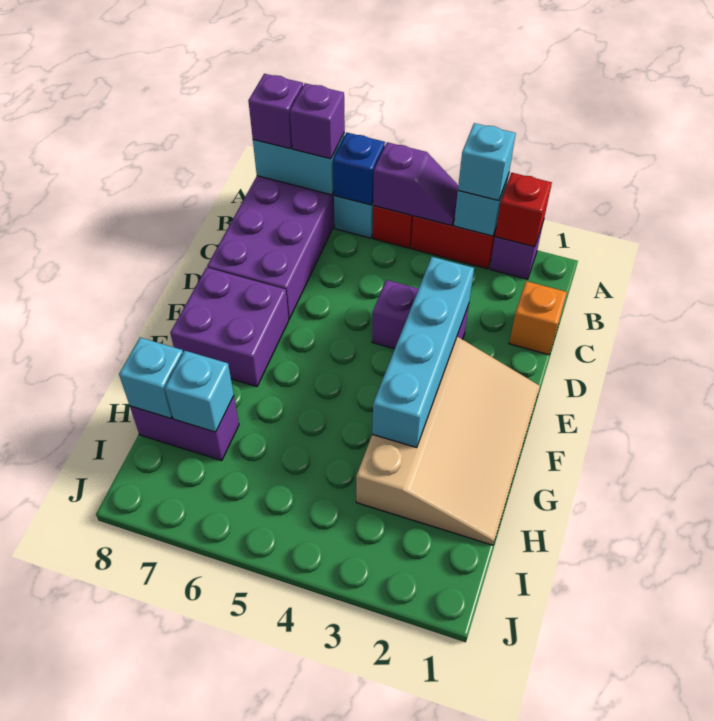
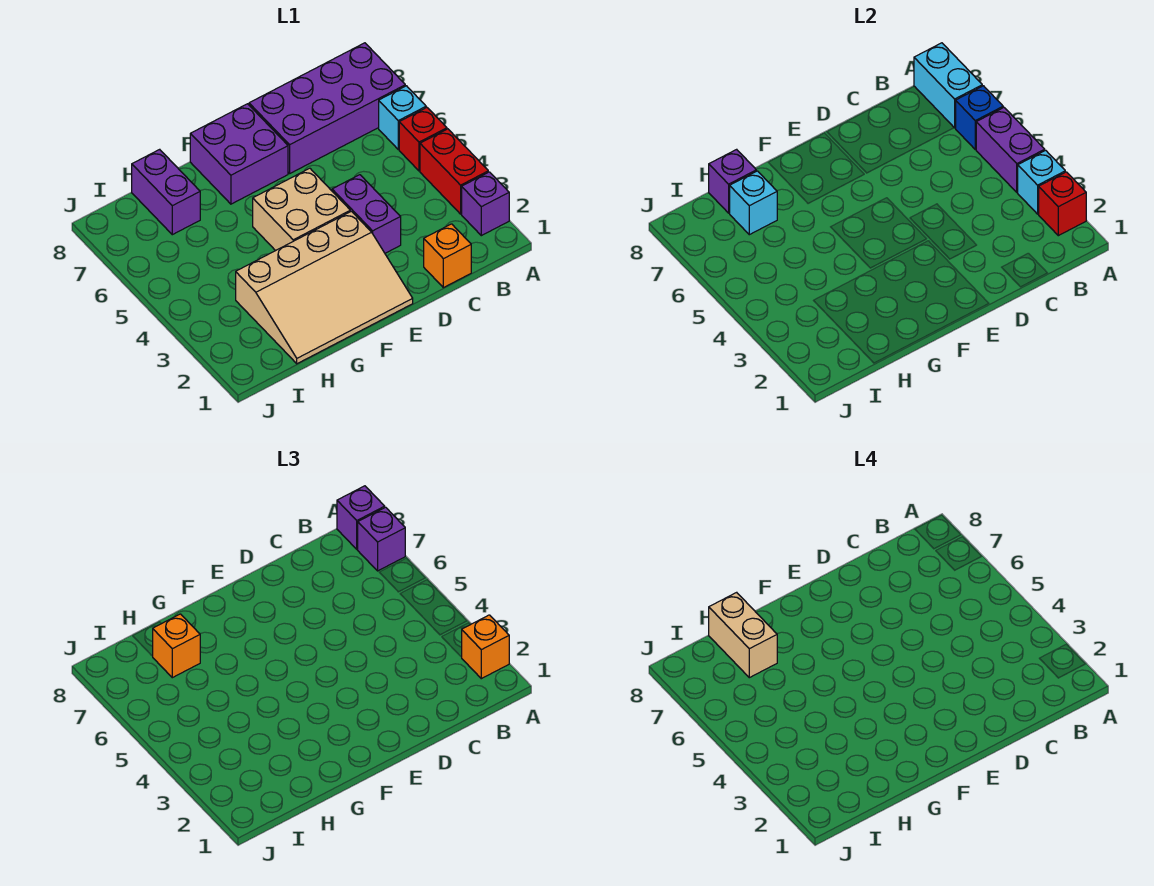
none -> orange brick A2 level 3
cyan brick A3 level 3 -> none
purple slope A4:A5 level 2 top 5 -> purple brick A4:A5 level 2
cyan brick D3:G3 level 2 -> none
none -> tan brick E4:F5 level 1
none -> orange brick H7 level 3
none -> tan brick H7:H8 level 4
cyan brick H8 level 2 -> purple brick H8 level 2

